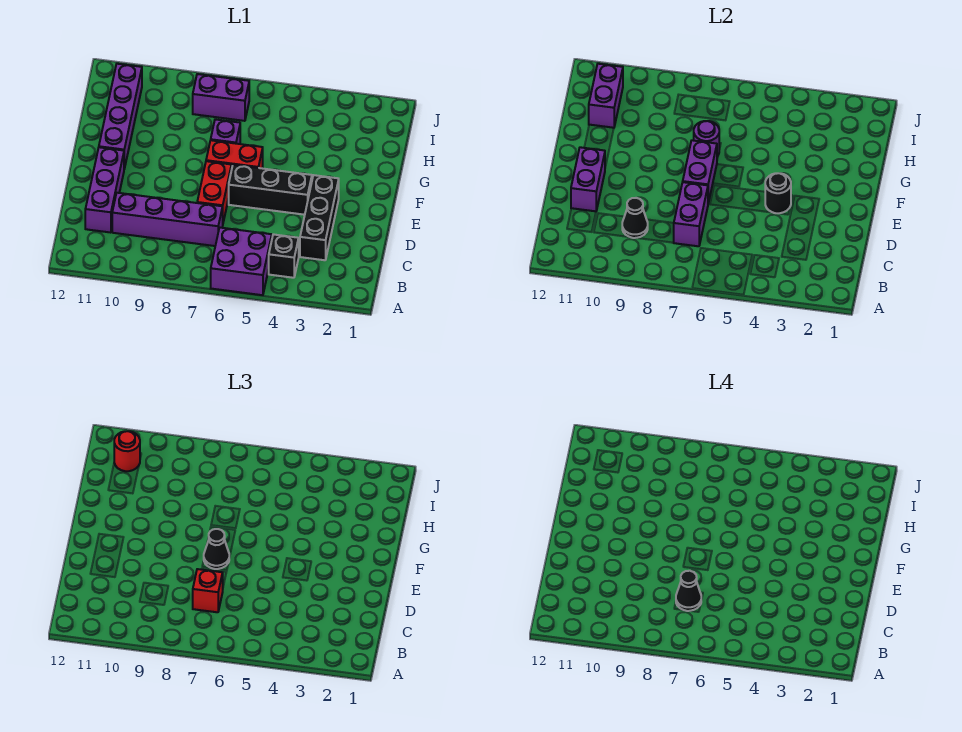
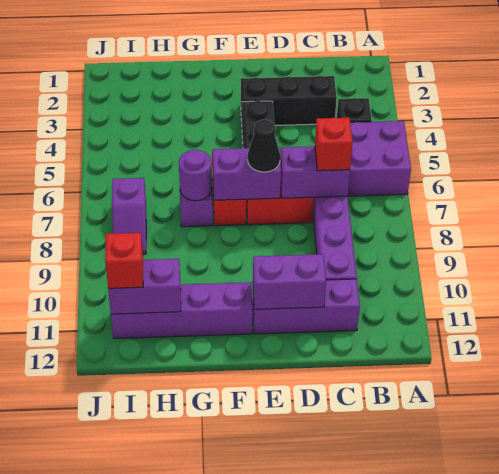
black cone C7 level 4 -> none
black cone C9 level 2 -> none
black round brick E4 level 2 -> none
purple brick I7:I8 level 1 -> purple slope I7:I8 level 1 top 7
red round brick I11 level 3 -> red brick I11 level 3

